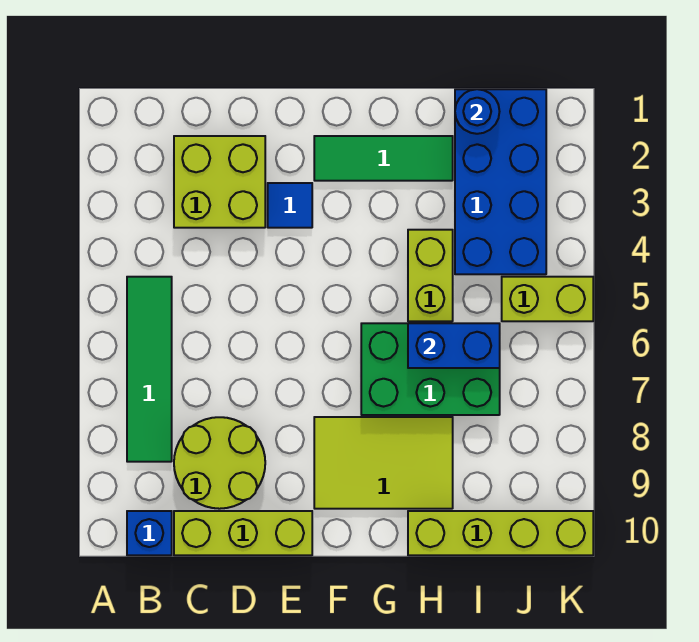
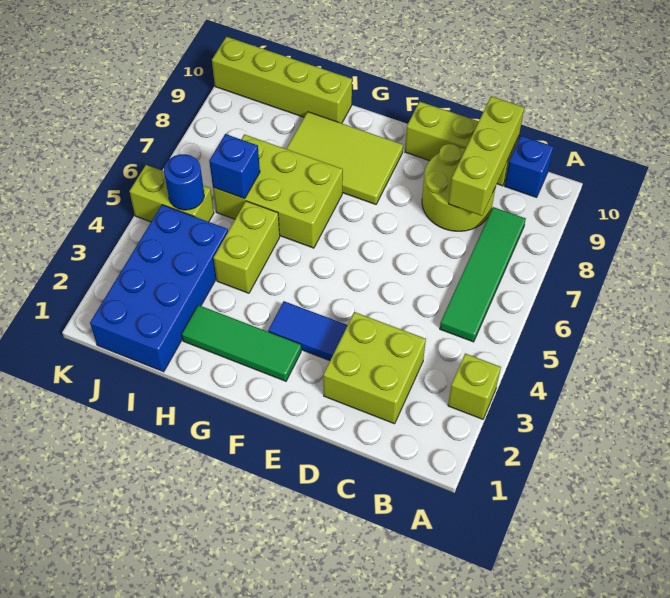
none -> lime brick A3 level 1
none -> lime brick C8:C10 level 2
blue tile E3 level 1 -> blue tile E3:F3 level 1
green brick G6:I7 level 1 -> lime brick G6:I7 level 1
blue brick H6:I6 level 2 -> blue brick I6 level 2
blue round brick I1 level 2 -> blue round brick J5 level 2

